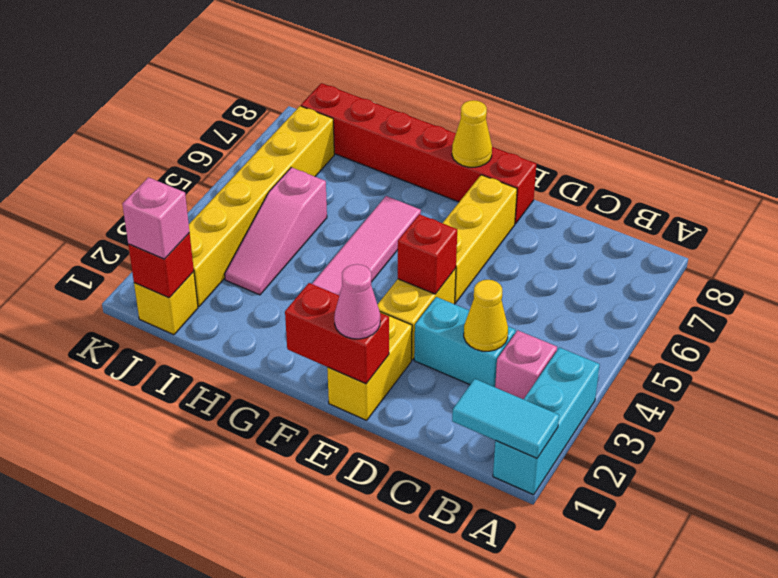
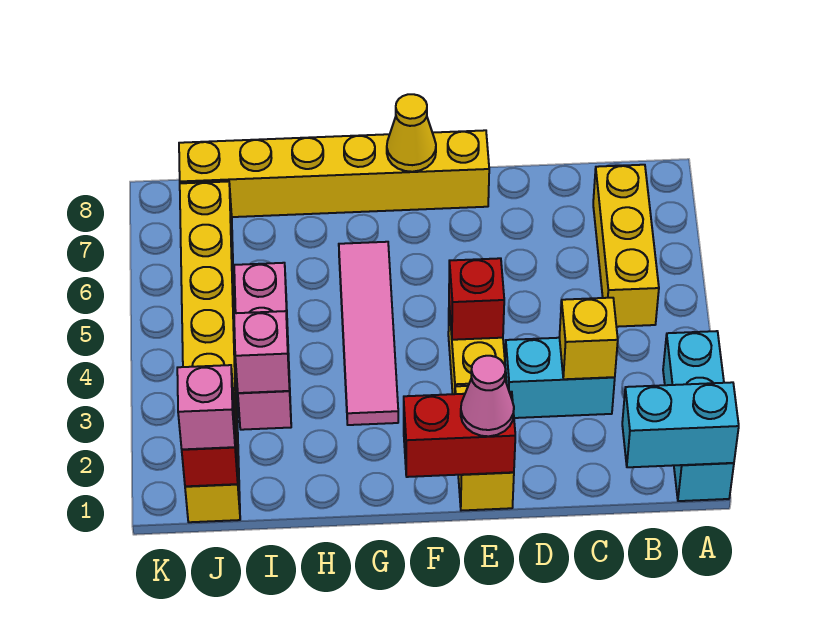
cyan tile A1:B1 level 2 -> cyan brick A1:B1 level 2
pink brick B3 level 1 -> pink brick I3 level 2
yellow cone C3 level 2 -> yellow brick C3 level 2
yellow brick E5:E7 level 1 -> yellow brick B5:B7 level 1
red brick E8:J8 level 1 -> yellow brick E8:J8 level 1
pink slope I3:I5 level 1 top 5 -> pink brick I3:I5 level 1

